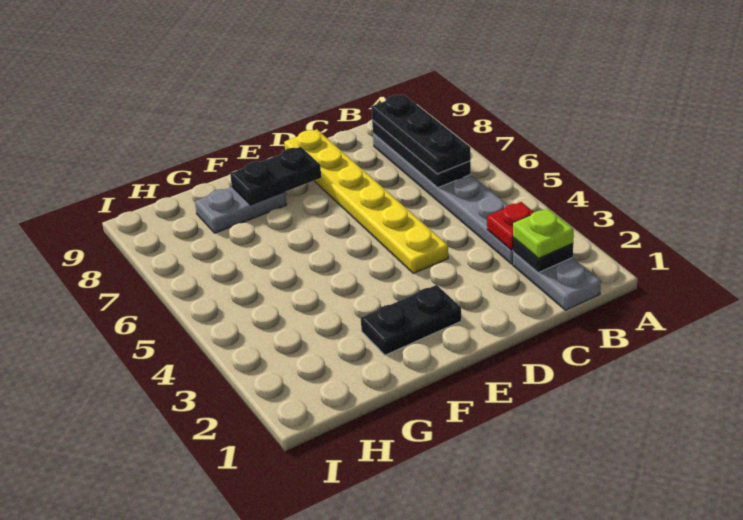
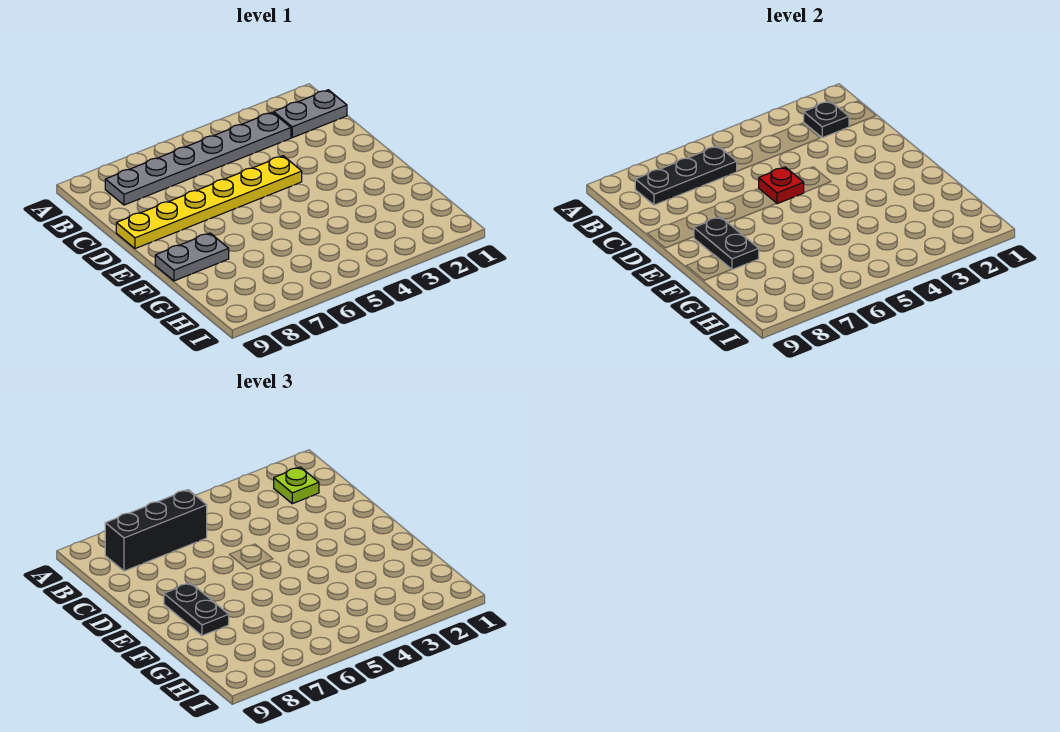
red plate B3 level 2 -> red plate D5 level 2
black plate B6:B8 level 3 -> black brick B6:B8 level 3
black plate E2:F2 level 1 -> black plate E8:F8 level 3
grey plate F8:G8 level 1 -> grey plate F8:F9 level 1

